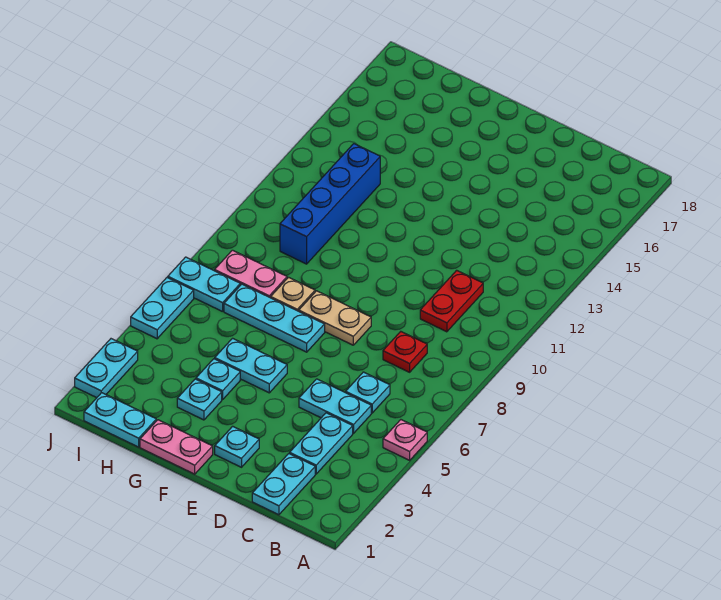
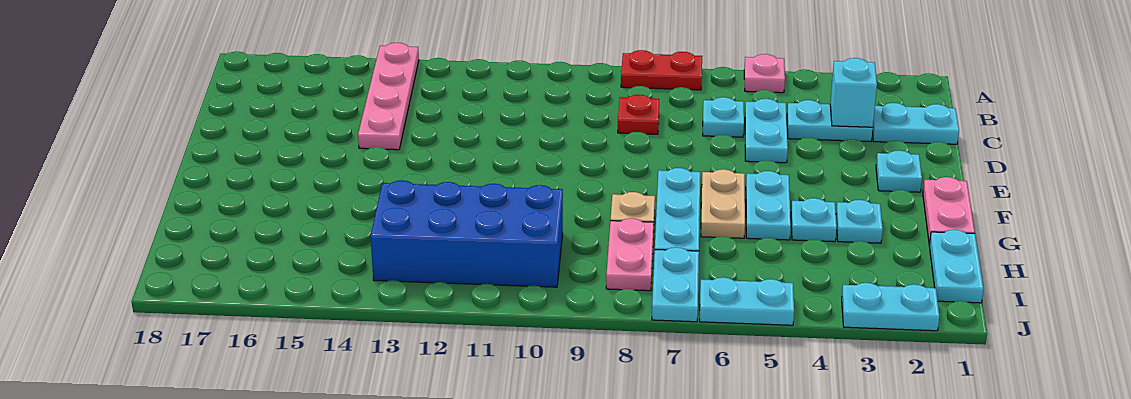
none -> pink plate A14:D14 level 1
none -> cyan brick C3 level 2
red plate C10:C11 level 1 -> red plate A7:A8 level 1
tan plate E8:F8 level 1 -> tan plate F6:G6 level 1
blue brick H10:H13 level 1 -> blue brick H10:I13 level 1

